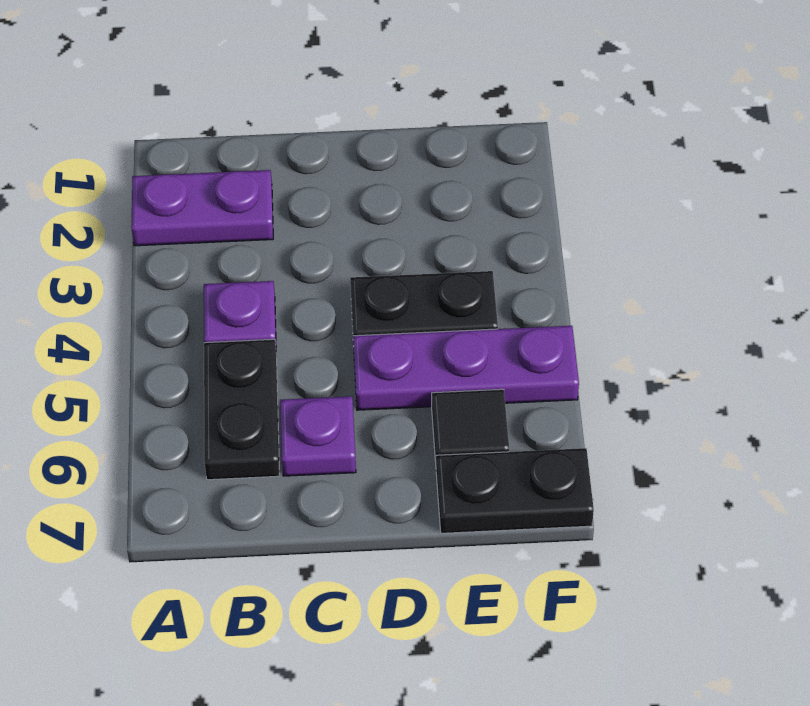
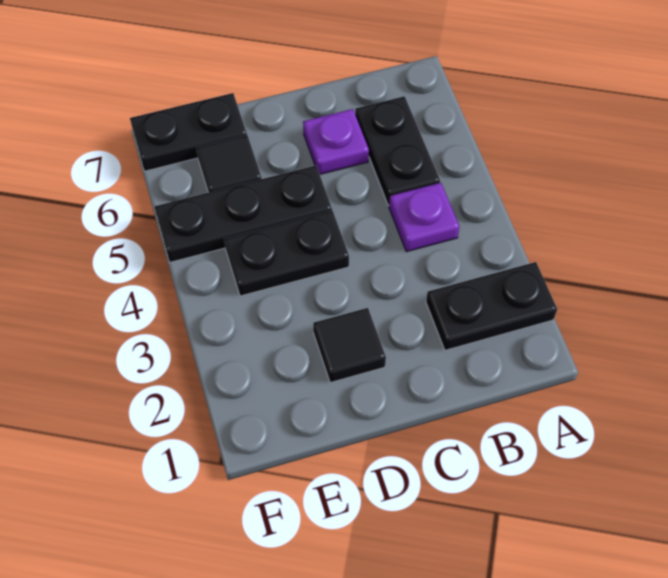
purple plate A2:B2 level 1 -> black plate A2:B2 level 1
none -> black tile D2 level 1
purple plate D5:F5 level 1 -> black plate D5:F5 level 1

